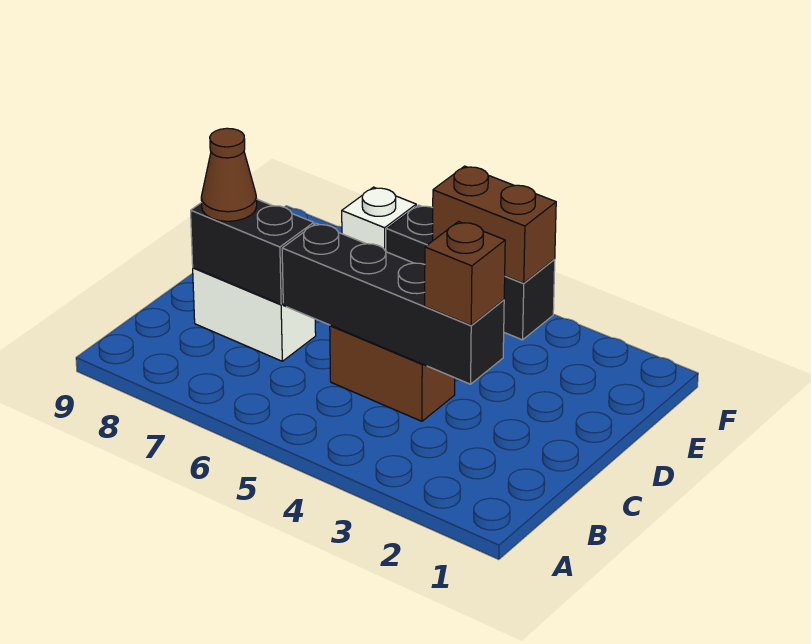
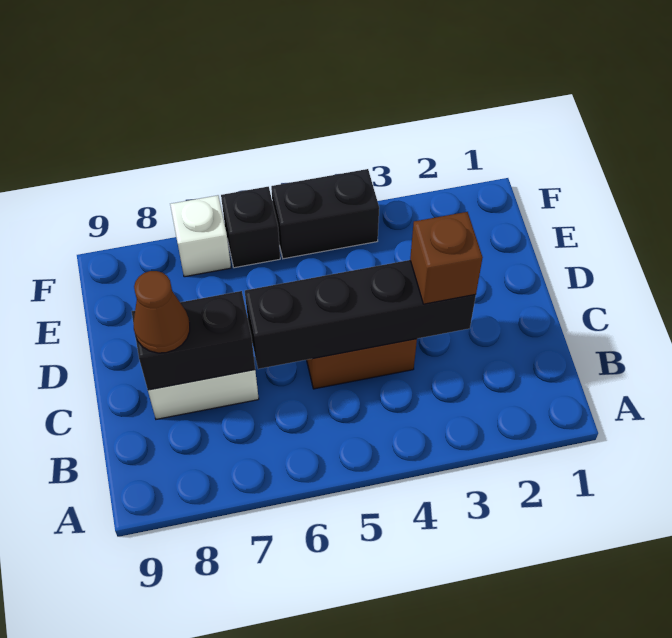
brown brick F4:F5 level 2 -> none

